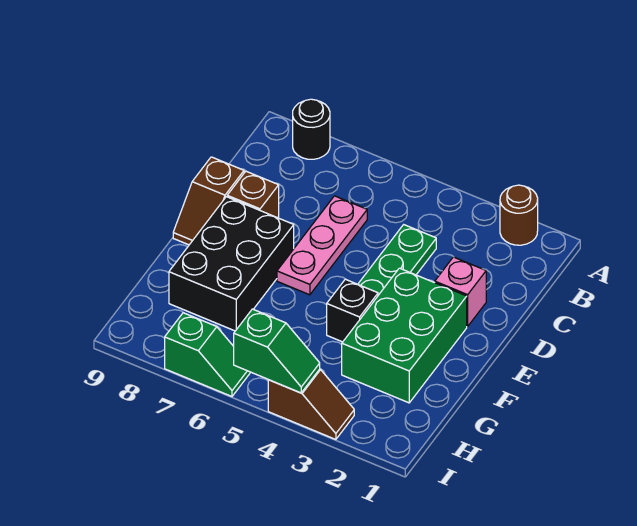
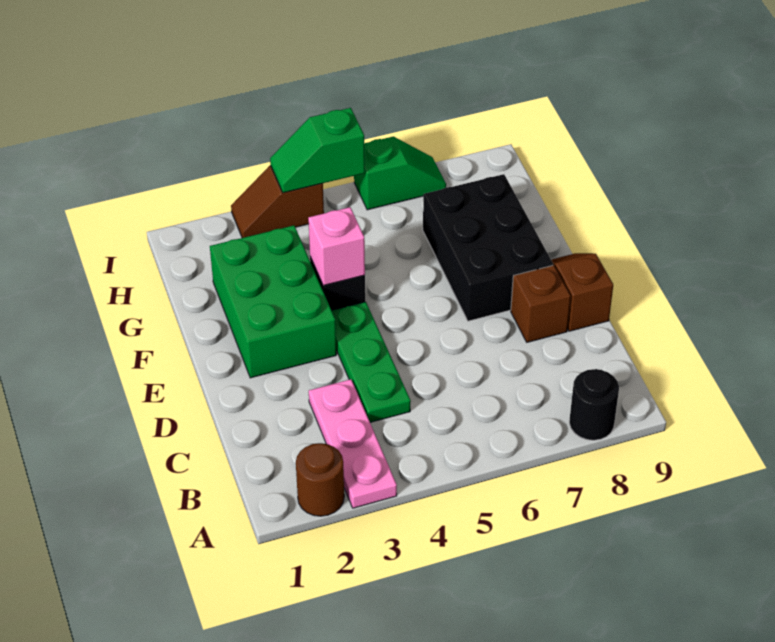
pink plate C6:E6 level 1 -> pink plate A3:C3 level 1
pink brick D2 level 1 -> pink brick F4 level 2
green slope I6:I7 level 1 top 7 -> green slope I6:I7 level 1 top 6

